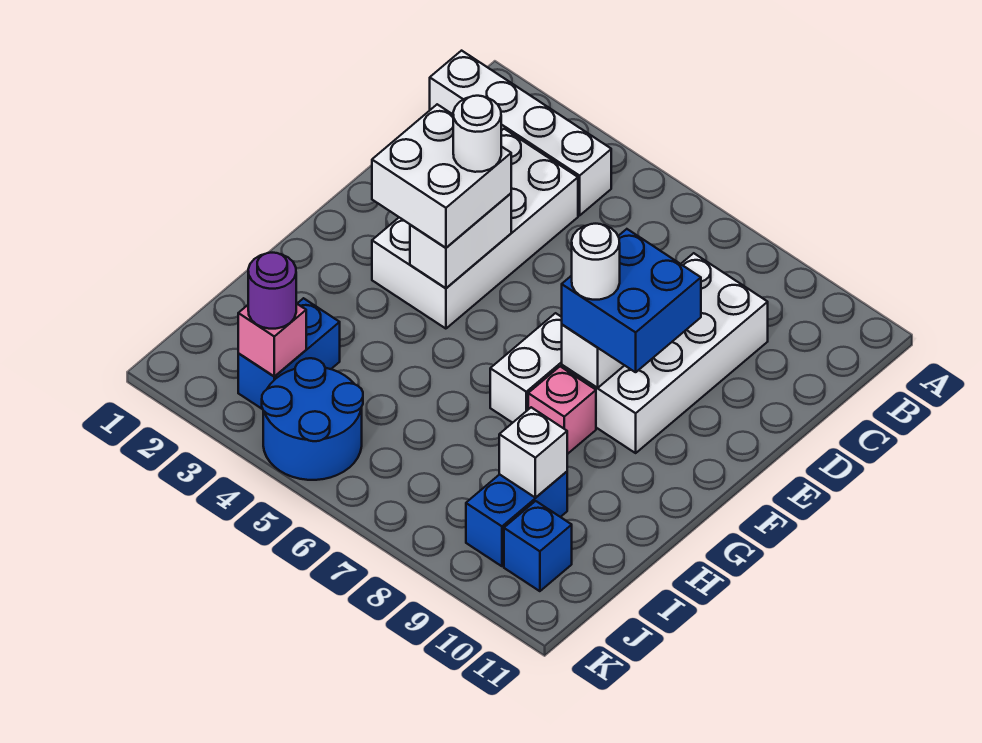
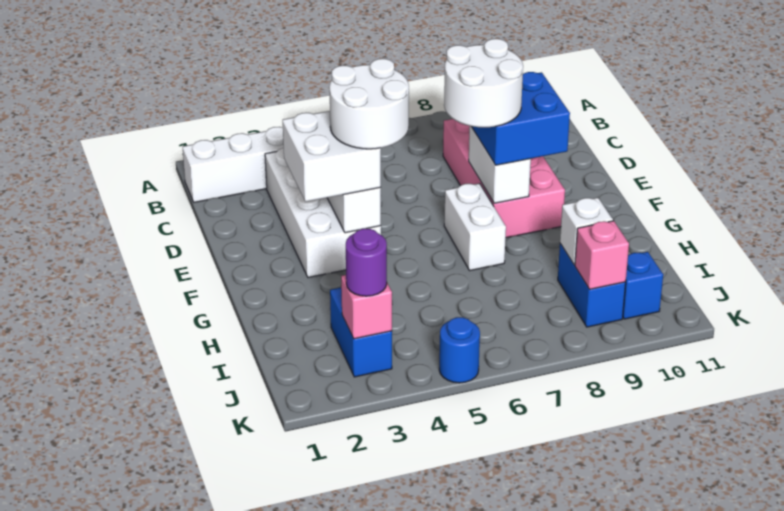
white brick C8:F9 level 1 -> pink brick C8:F9 level 1
white round brick E4 level 4 -> white round brick E4:F5 level 4
white round brick F8 level 4 -> white round brick E7:F8 level 4
pink brick G8 level 1 -> pink brick J9 level 2
blue round brick J4:K5 level 1 -> blue round brick K5 level 1

